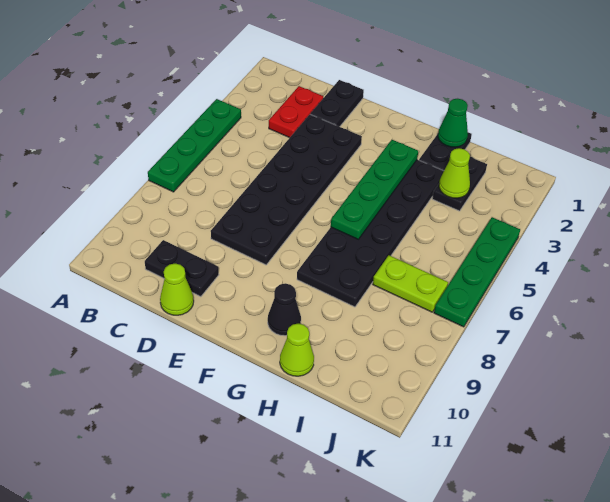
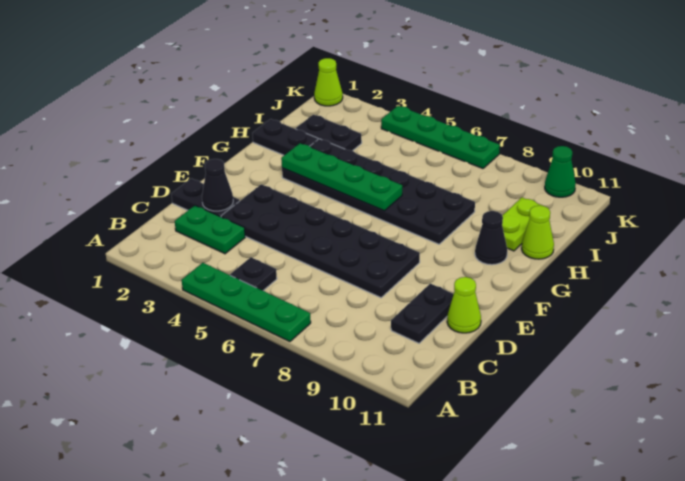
none -> black plate B5 level 1
red plate C2:C3 level 1 -> green plate C2:C3 level 1
none -> black cone D2 level 2
green cone H1 level 2 -> green cone K10 level 1
lime cone I3 level 2 -> lime cone K1 level 1
lime plate I7:J7 level 1 -> lime plate H10:I10 level 1

